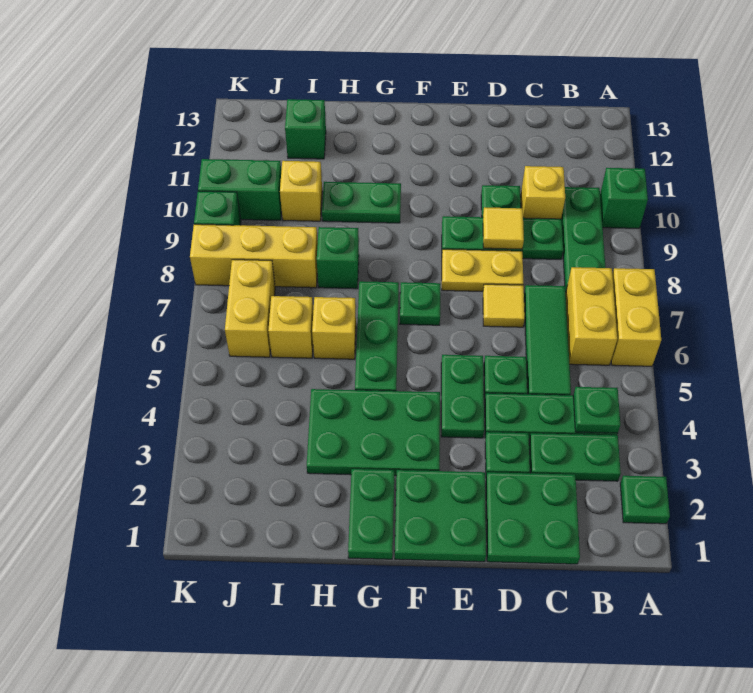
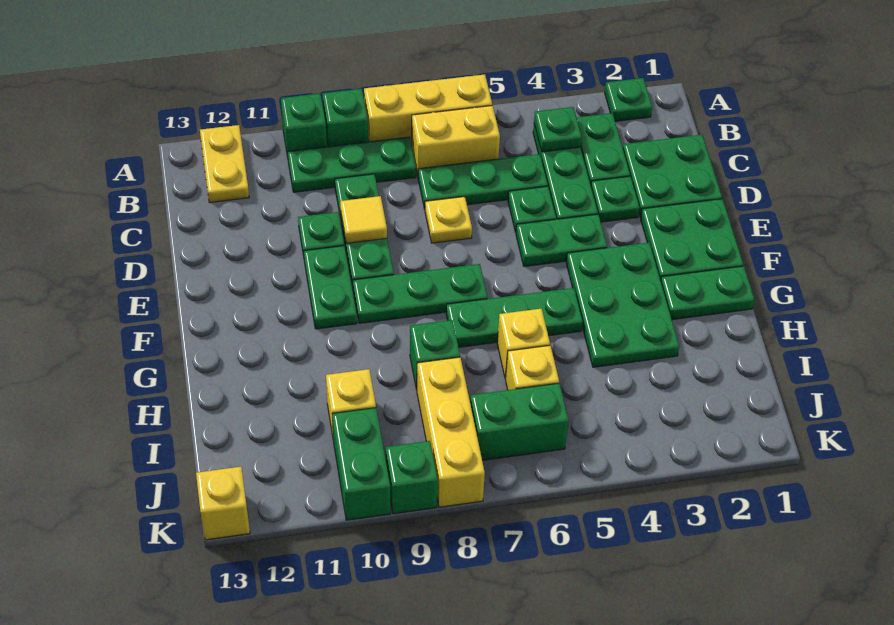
yellow brick A6:A7 level 1 -> yellow brick A6:A8 level 1
green tile C5:C7 level 1 -> green plate C5:C7 level 1
yellow brick C10 level 1 -> yellow brick K13 level 1
yellow tile D7 level 1 -> yellow plate D7 level 1
yellow plate D8:E8 level 1 -> yellow plate A12:B12 level 1
green plate F7 level 1 -> green plate F7:F9 level 1
green plate G10:H10 level 1 -> green plate E10:F10 level 1
green brick I12 level 1 -> green brick A9 level 1
yellow brick J6:J7 level 1 -> green brick J6:J7 level 1

